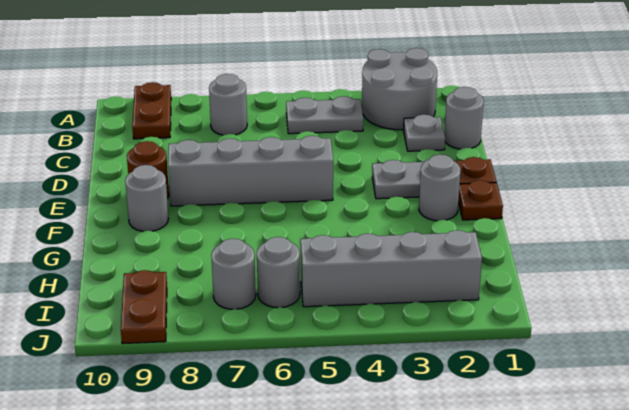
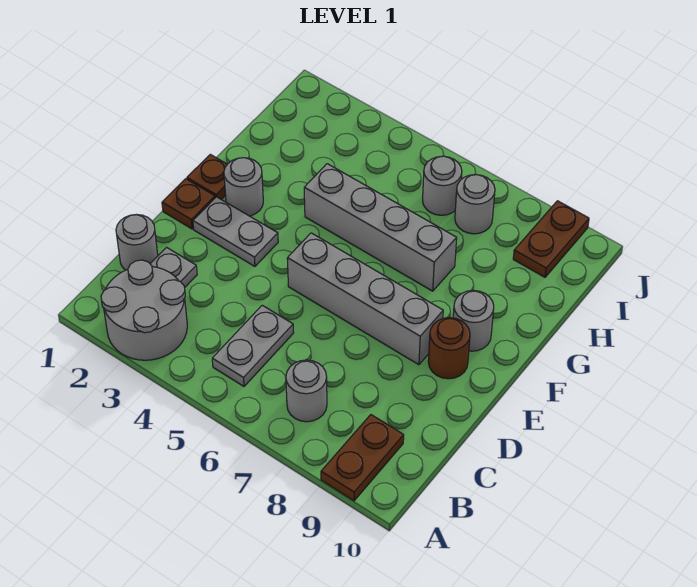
grey plate B4:B5 level 1 -> grey plate B5:C5 level 1
grey brick I2:I5 level 1 -> grey brick G4:G7 level 1

